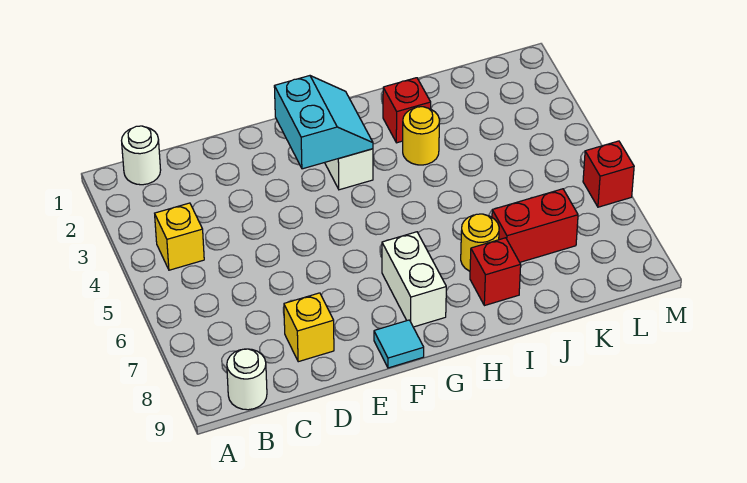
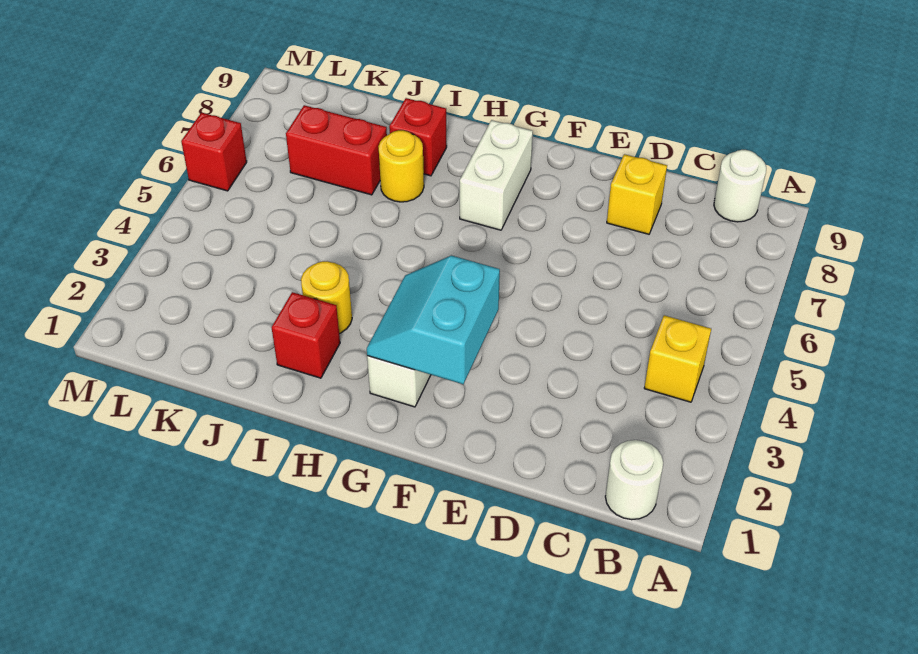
cyan tile F9 level 1 -> none

